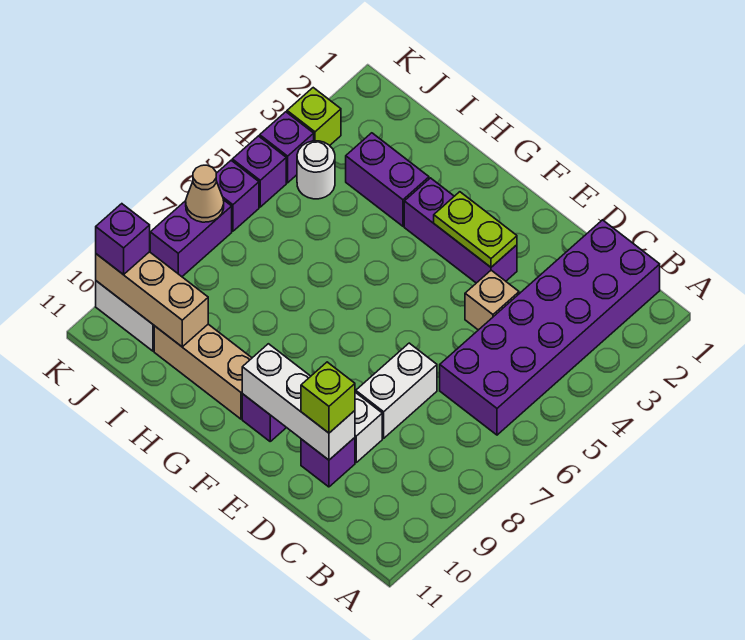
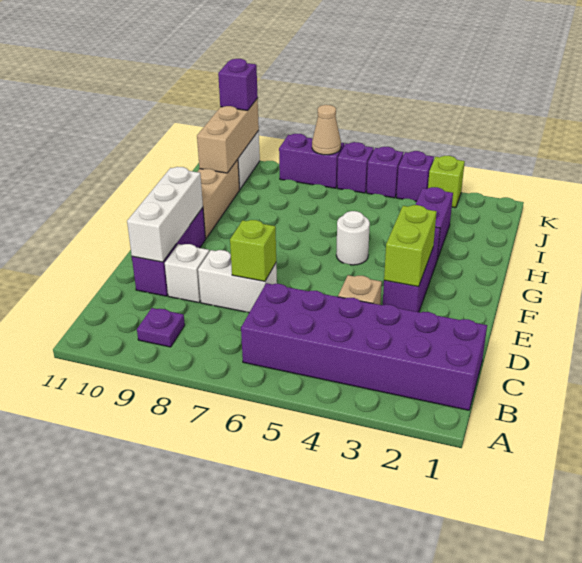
none -> purple plate B9 level 1
lime brick D10 level 3 -> lime brick D7 level 2
lime plate E3:F3 level 2 -> lime brick E3:F3 level 2
white round brick J4 level 1 -> white round brick G5 level 1

